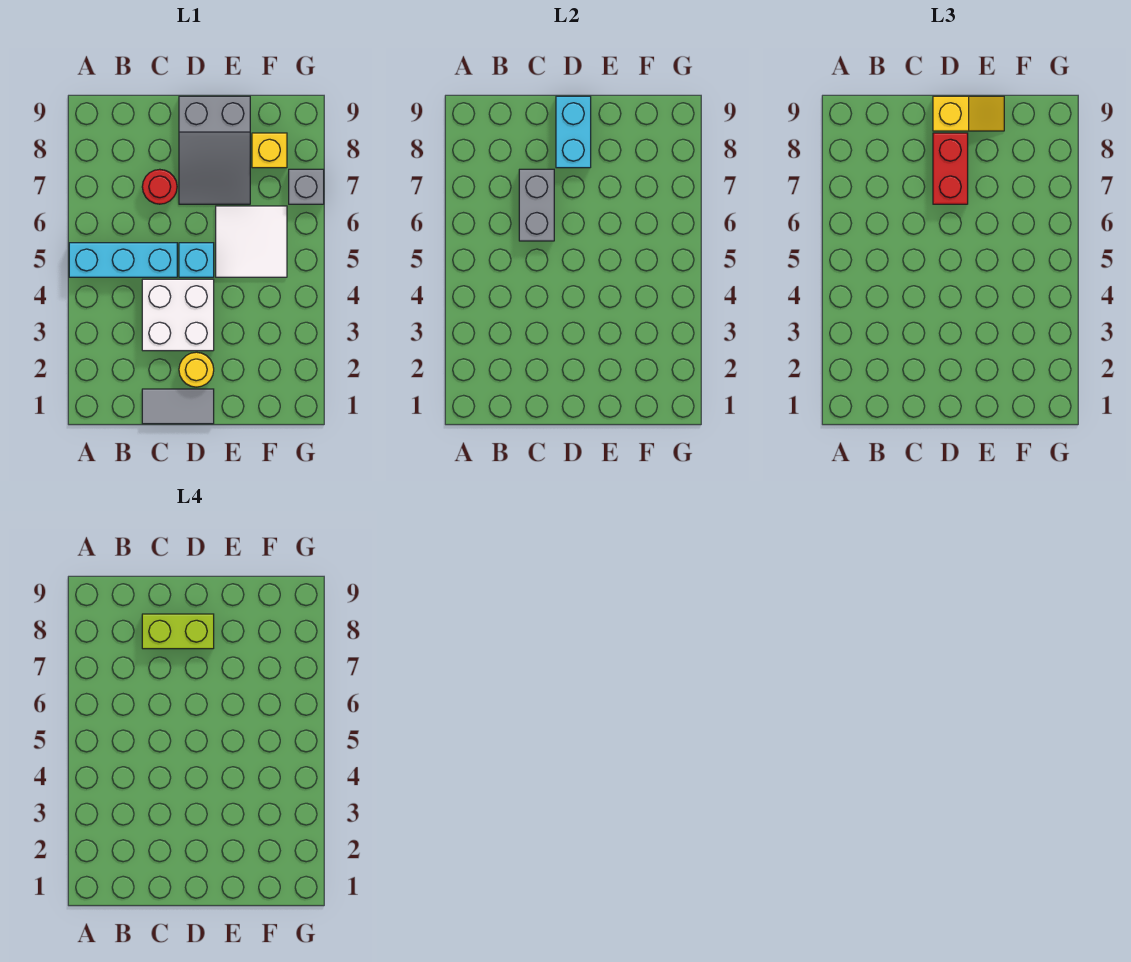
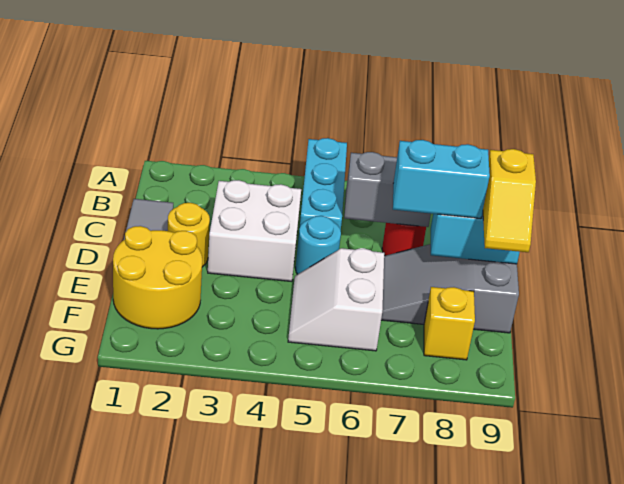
lime brick C8:D8 level 4 -> none
cyan brick D5 level 1 -> cyan round brick D5 level 1
red brick D7:D8 level 3 -> cyan brick D7:D8 level 3
none -> yellow round brick E1:F2 level 1
white tile E5:F6 level 1 -> white slope E5:F6 level 1 top 6
grey brick G7 level 1 -> none

